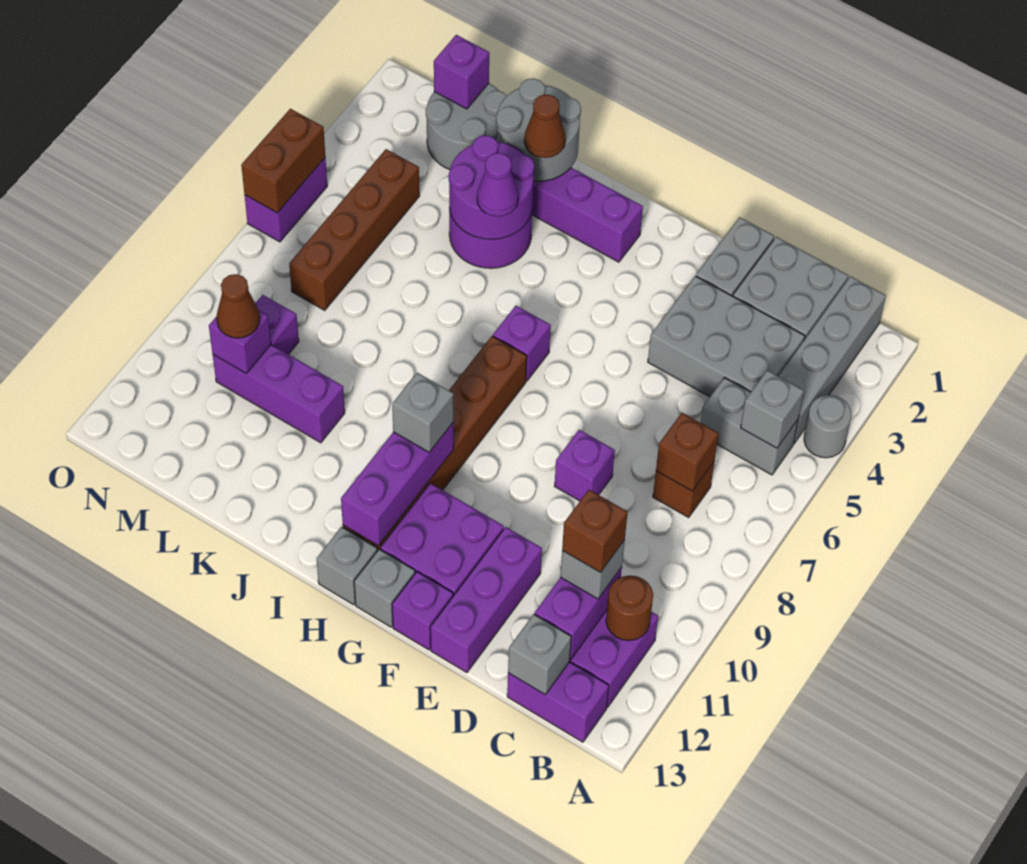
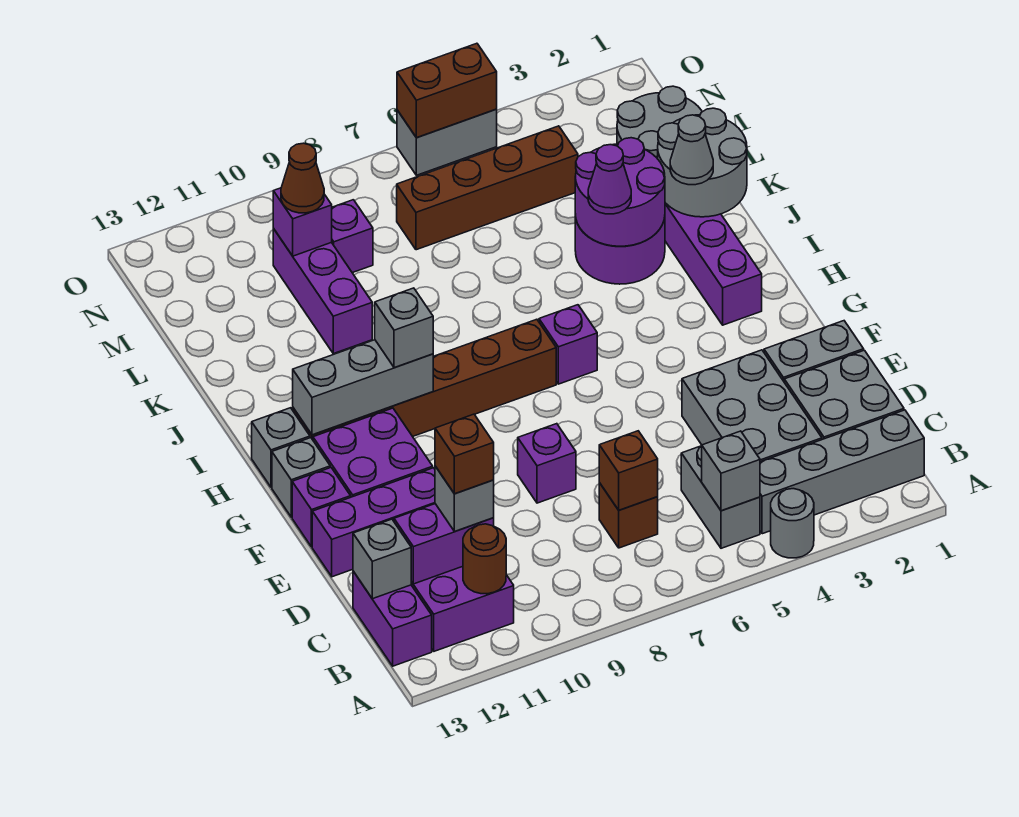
purple brick H10:H12 level 2 -> grey brick H10:H12 level 2
brown cone J2 level 3 -> grey cone J2 level 3
purple brick M1 level 2 -> none
purple brick O5:O6 level 1 -> grey brick O5:O6 level 1

